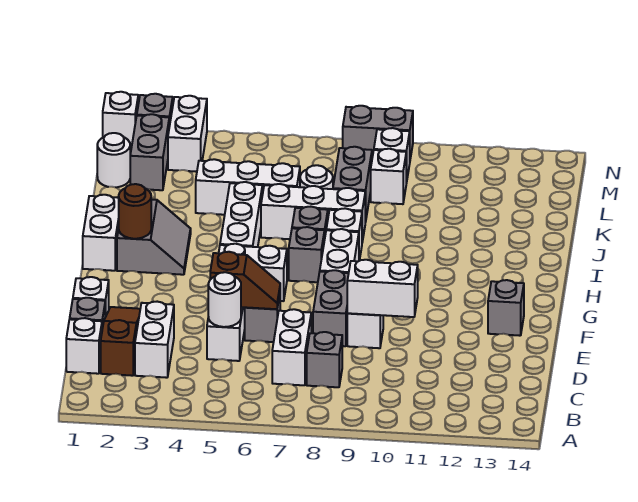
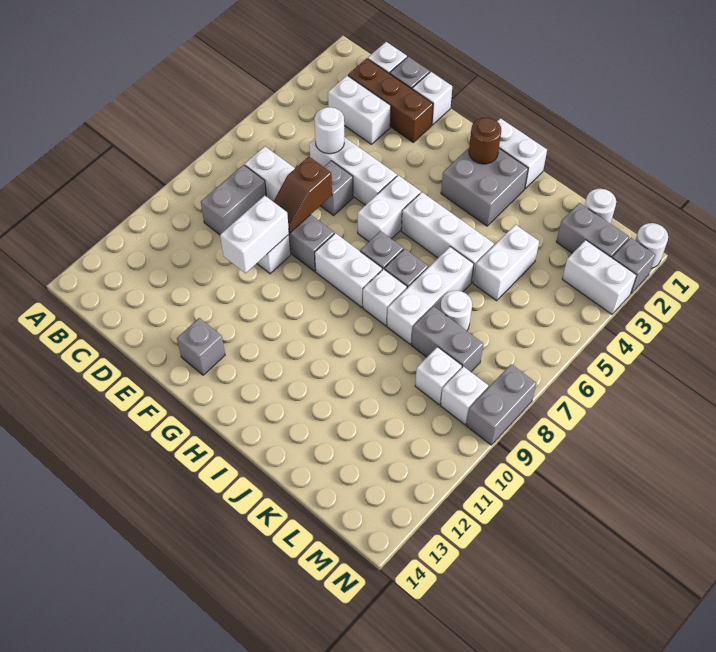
brown slope C2:E2 level 1 top C -> brown brick C2:E2 level 1
grey brick C8 level 1 -> grey brick C8:C9 level 1
brown slope E5:E6 level 2 top 5 -> brown slope E7:E8 level 2 top 7
grey slope H2:I3 level 1 top 2 -> grey brick H2:I3 level 1
white brick K4:K6 level 1 -> white brick K4:K5 level 1
white brick N1 level 1 -> white round brick N1 level 1

